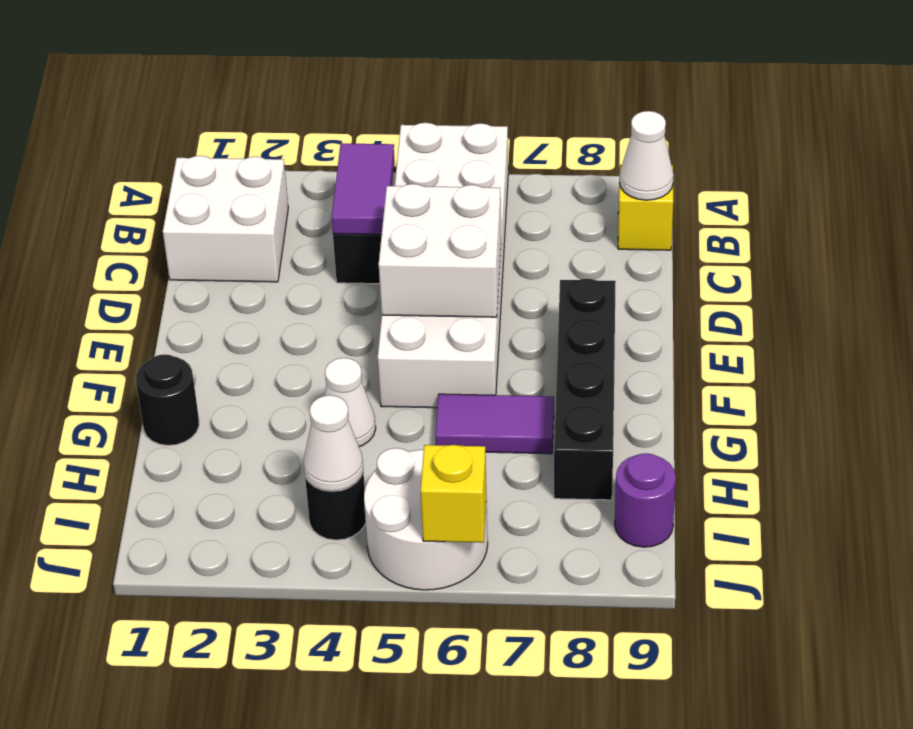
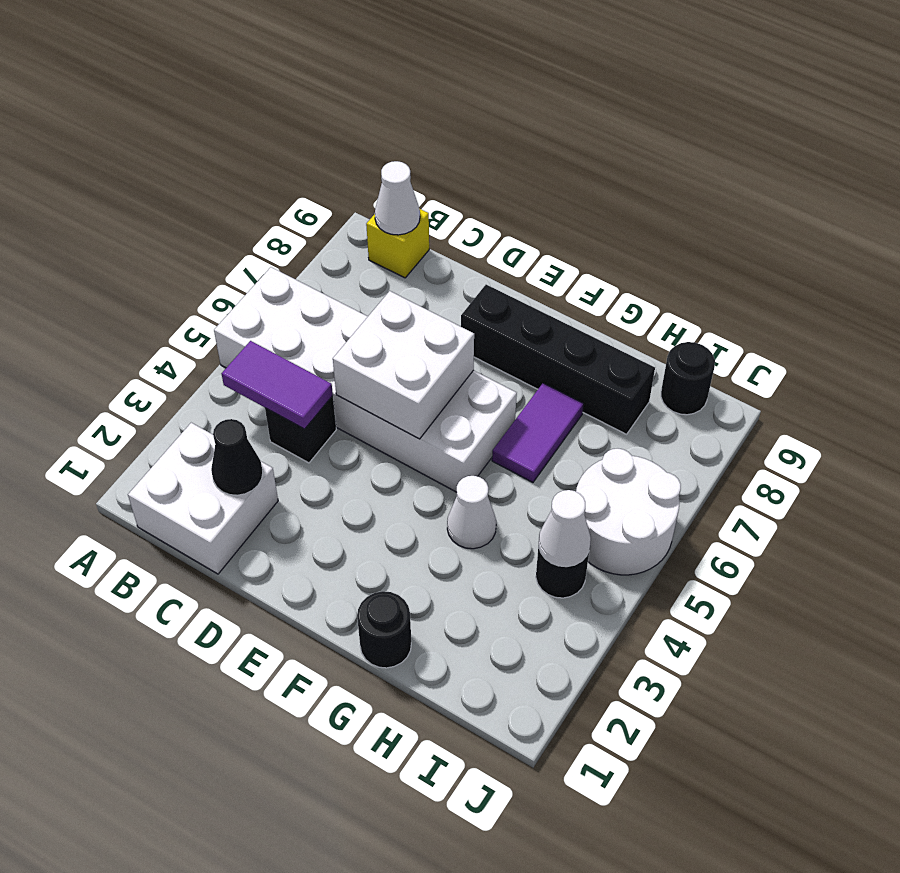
none -> black cone C2 level 2
purple round brick I9 level 1 -> black round brick I9 level 1
yellow brick J6 level 2 -> none

